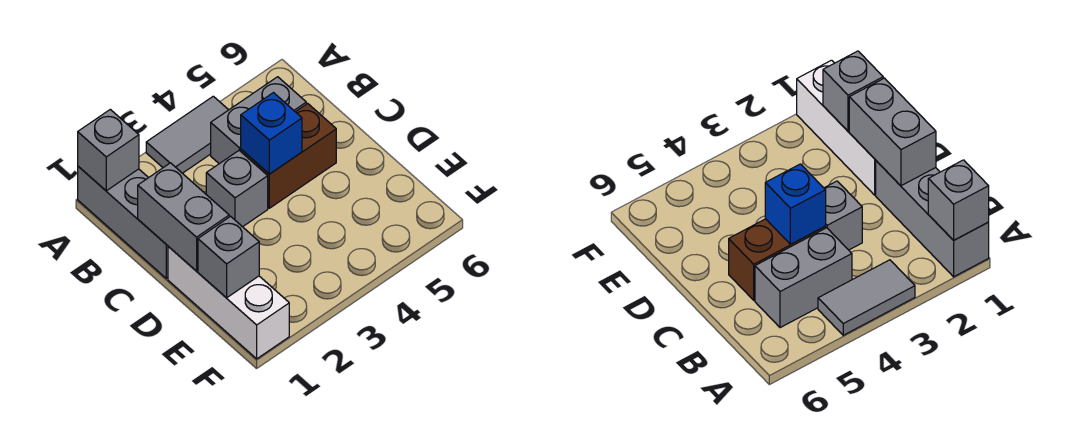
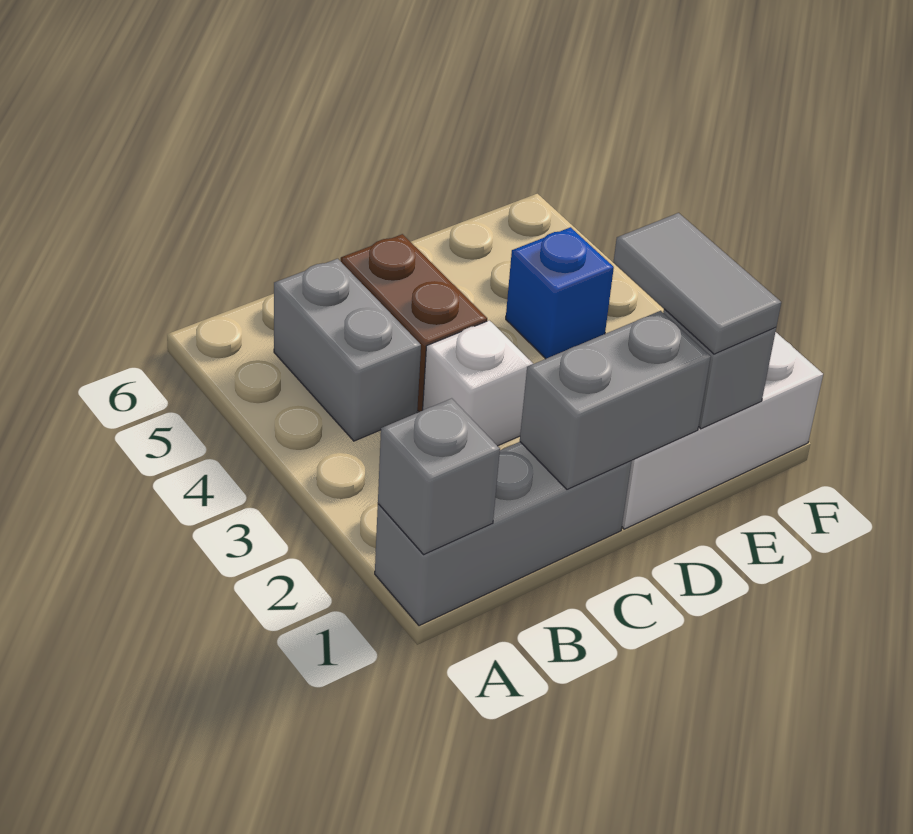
grey tile A3:A4 level 1 -> grey tile E1:E2 level 3
grey brick C3 level 1 -> white brick C3 level 1
blue brick C4 level 2 -> blue brick E4 level 1

